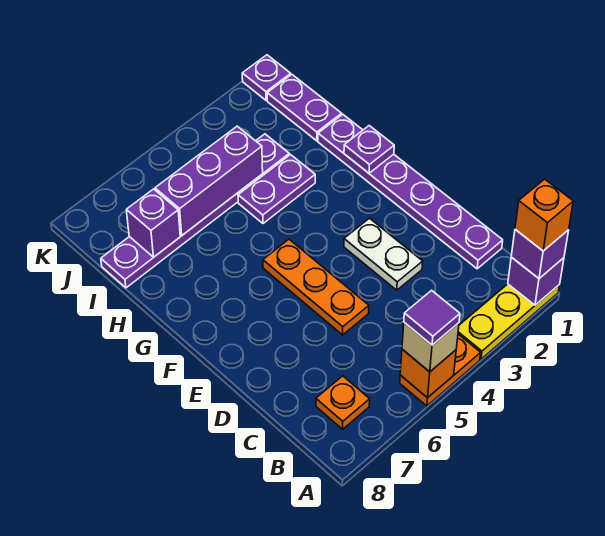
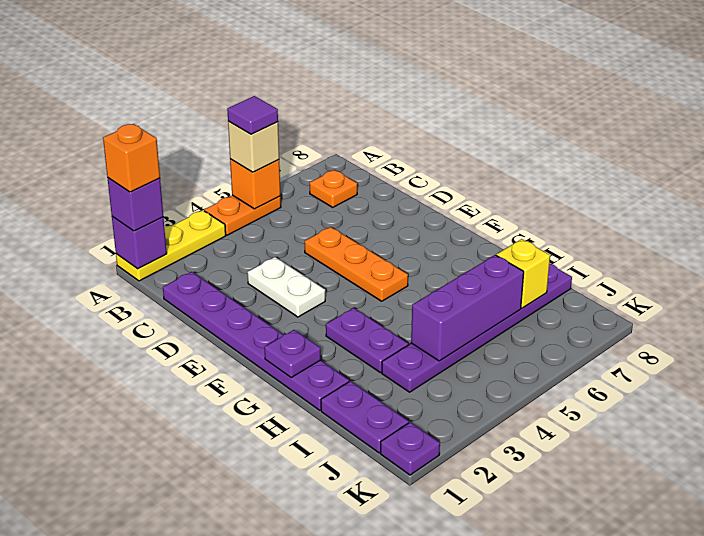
purple plate H3:H4 level 1 -> purple plate G3:H3 level 1
purple brick I7 level 2 -> yellow brick I7 level 2

